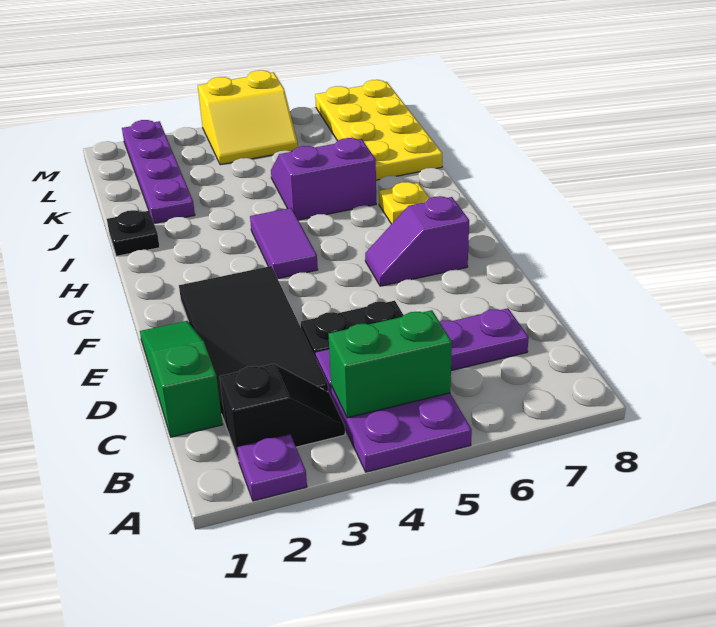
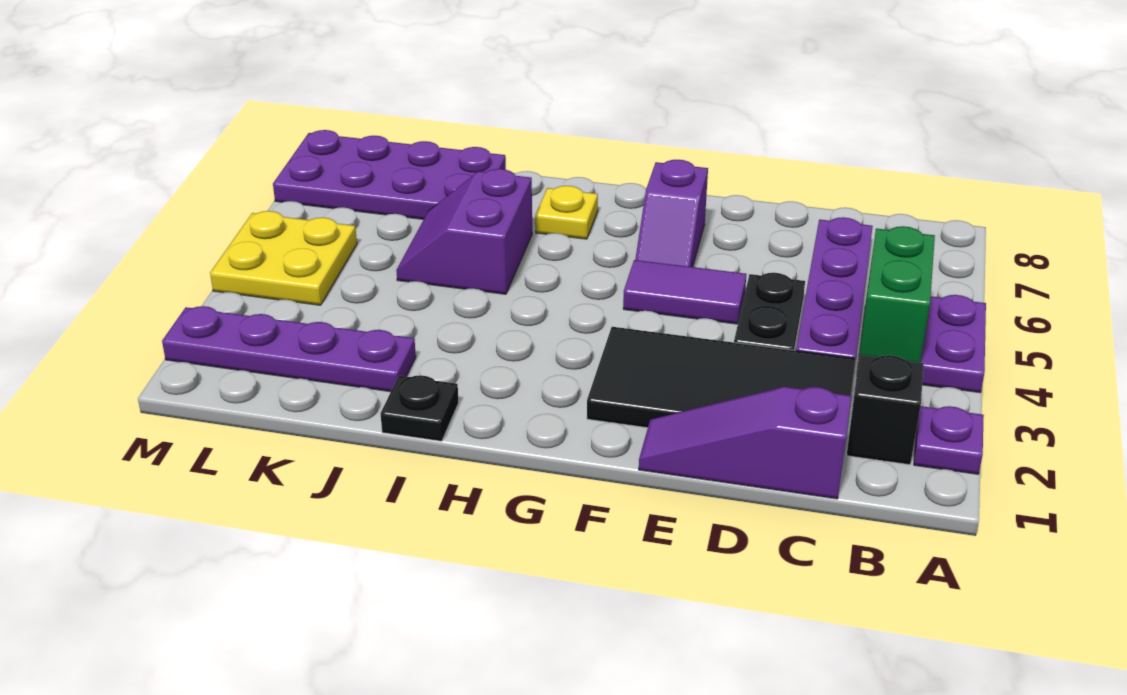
green slope C1:E1 level 1 top C -> purple slope C1:E1 level 1 top C
purple tile G4:H4 level 1 -> purple tile E5:F5 level 1
yellow plate J7:M8 level 1 -> purple plate J7:M8 level 1
yellow slope L4:M5 level 1 top M -> yellow plate L4:M5 level 1

